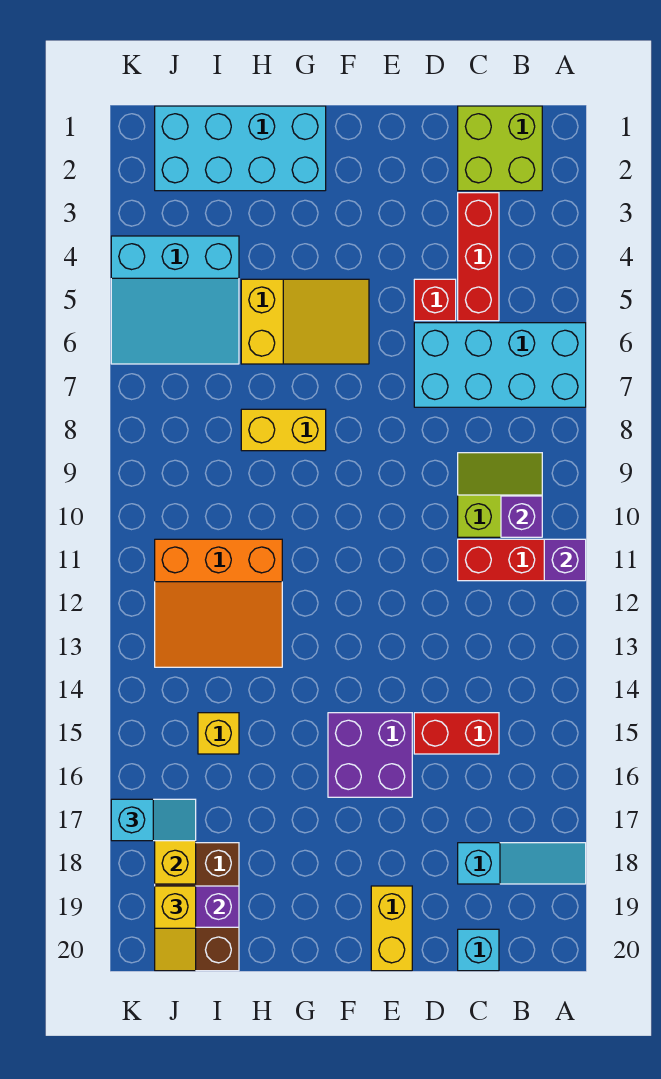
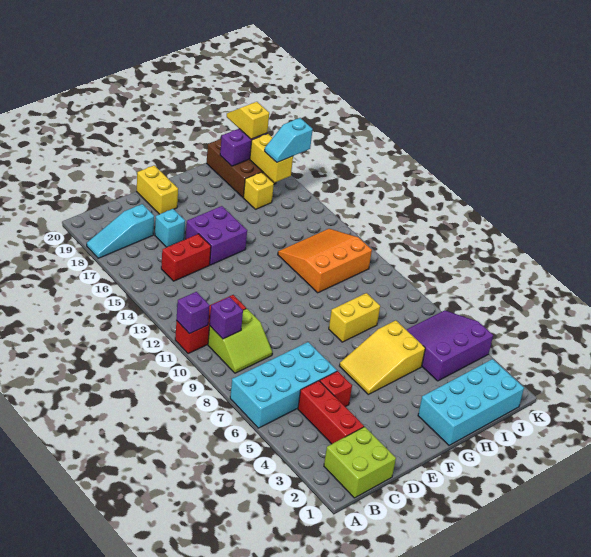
cyan brick C20 level 1 -> cyan brick D17 level 1
cyan slope I4:K6 level 1 top 4 -> purple slope I4:K6 level 1 top 4
yellow brick I15 level 1 -> yellow brick I17 level 1

